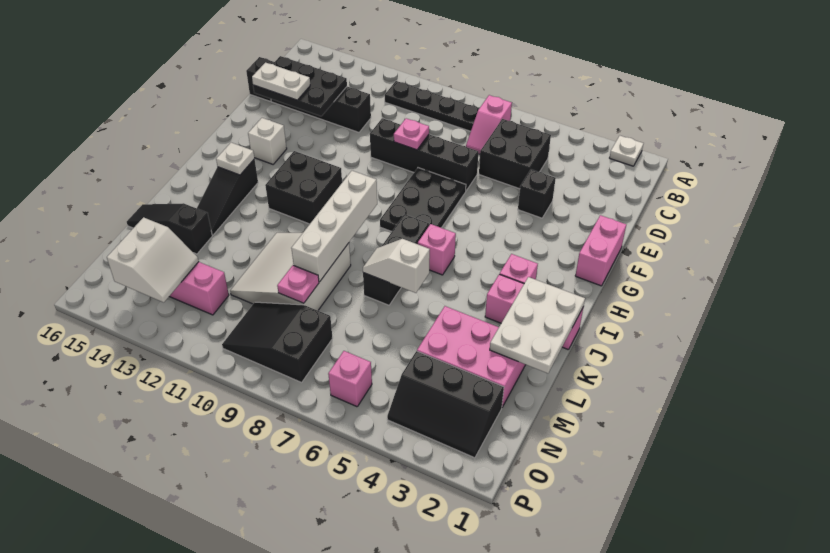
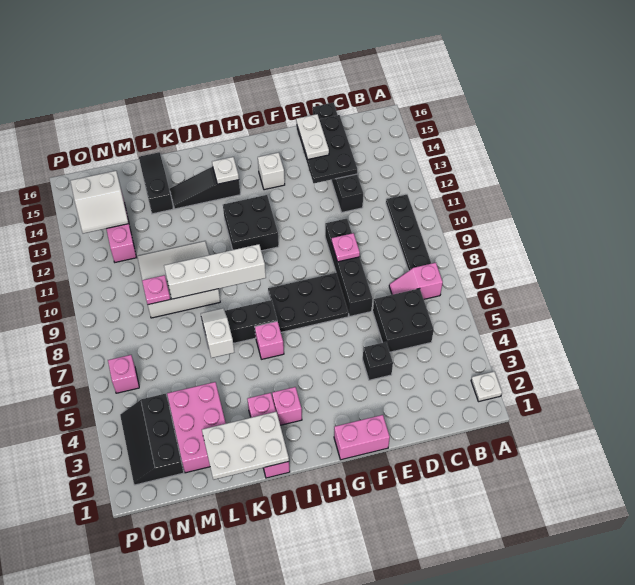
black slope N8:O10 level 1 top 8 -> none

